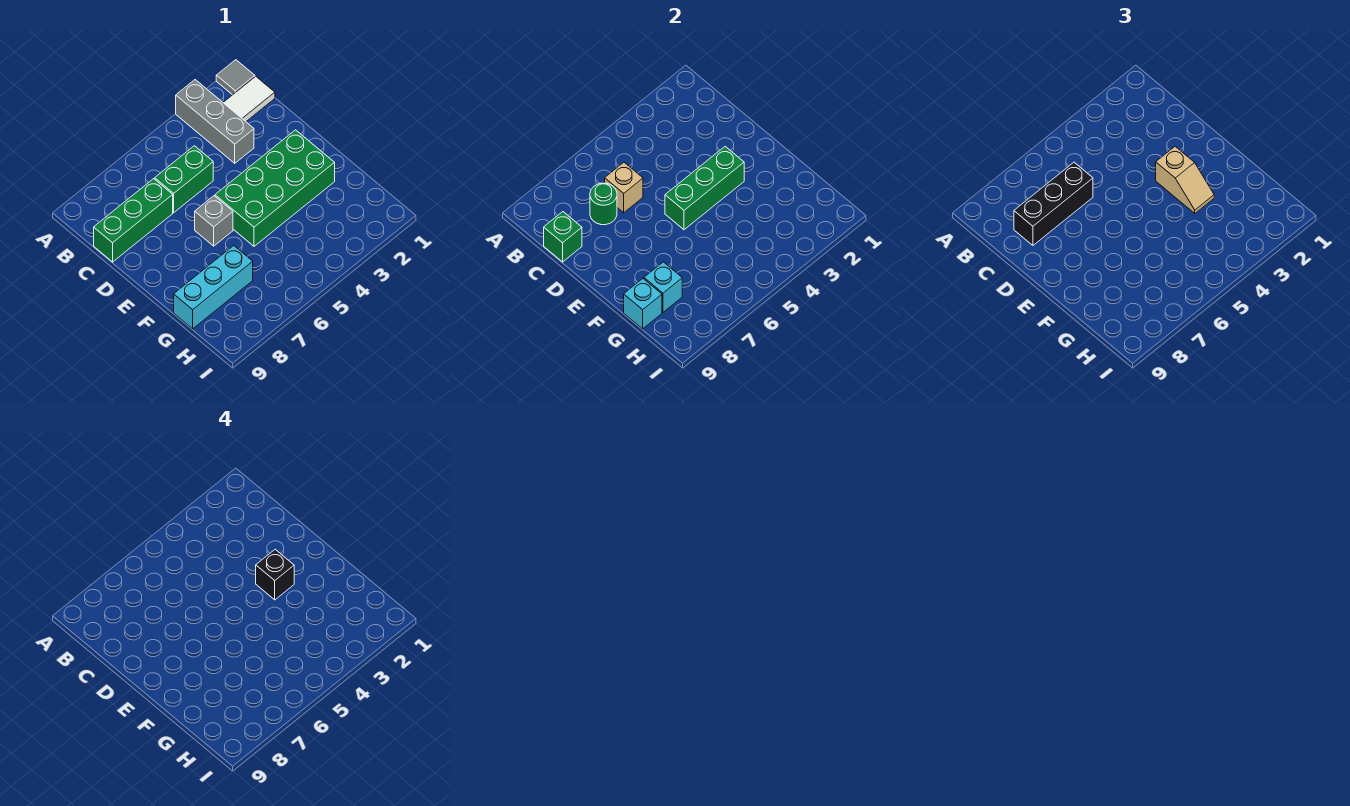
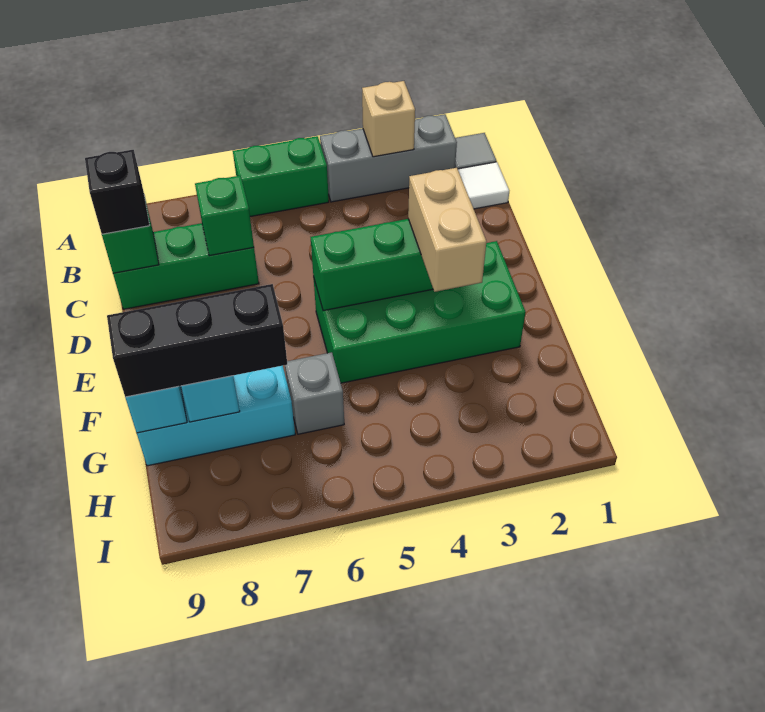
grey brick A3:C3 level 1 -> grey brick A2:A4 level 1
green brick C5:C6 level 1 -> green brick A5:A6 level 1
tan brick C6 level 2 -> tan brick A3 level 2
black brick C6:C8 level 3 -> black brick G7:G9 level 3
green round brick C7 level 2 -> green brick C7 level 2
tan slope E3:F3 level 3 top E -> tan brick E3:F3 level 3
black brick E3 level 4 -> black brick C9 level 3
grey brick E6 level 1 -> grey brick G6 level 1

